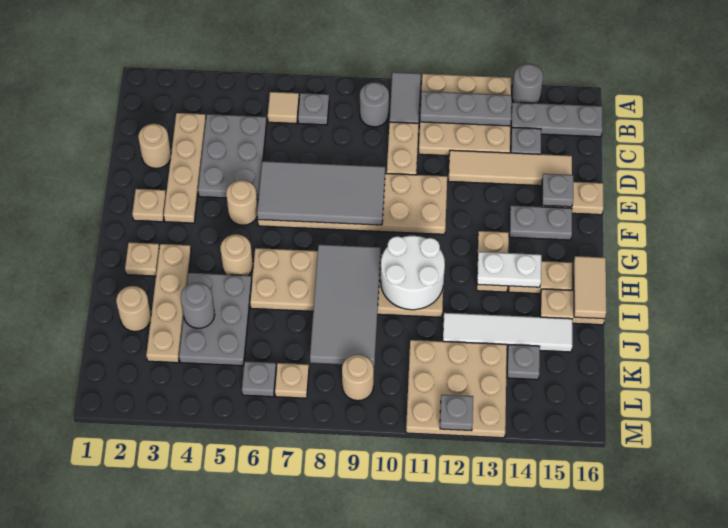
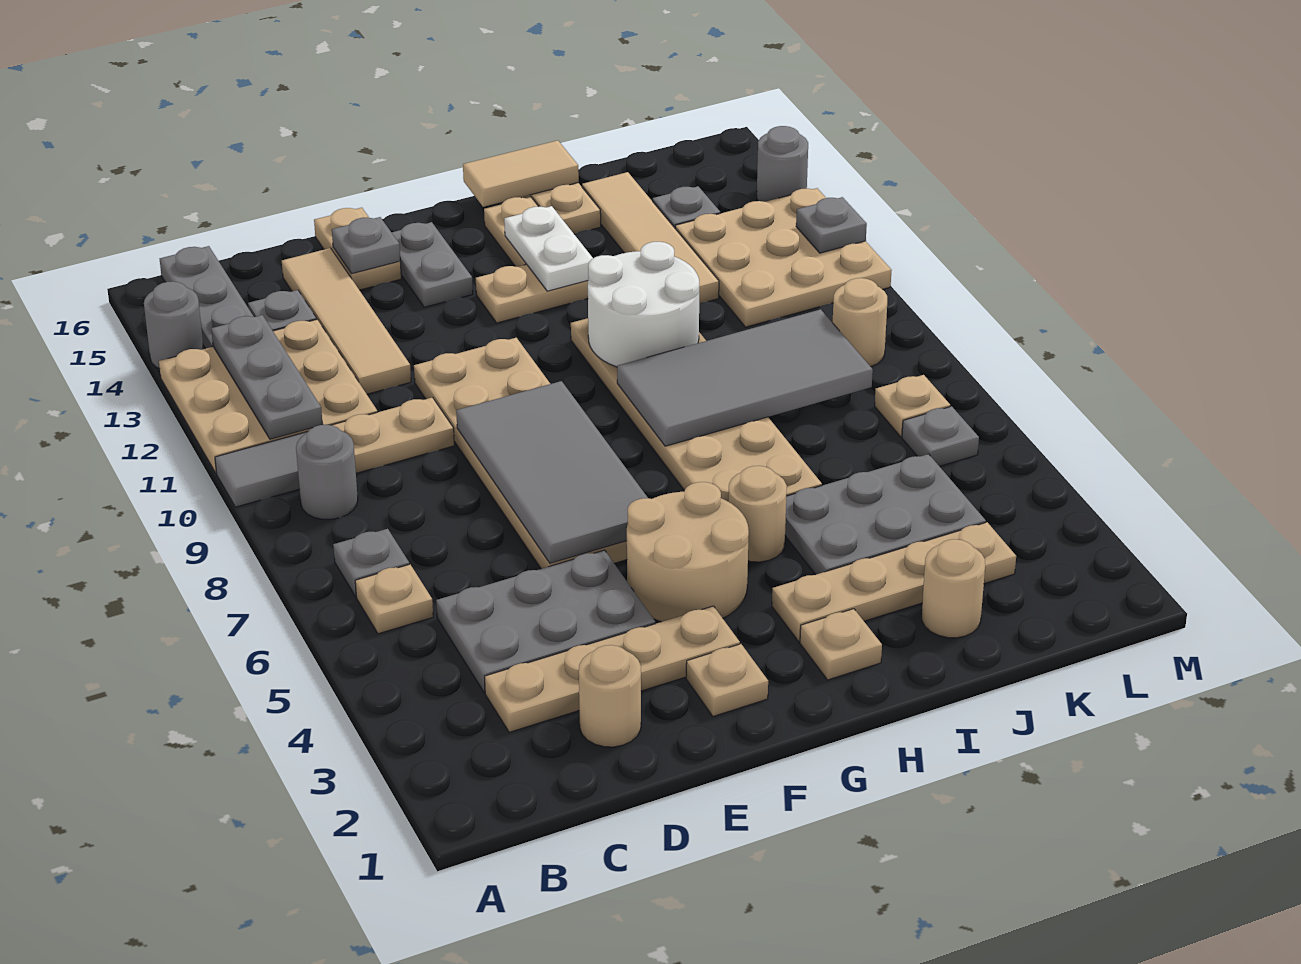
tan tile B6 level 1 -> tan plate B6 level 1
tan round brick F5 level 1 -> tan round brick F4:G5 level 1
grey round brick J4 level 2 -> grey round brick M14 level 1
white tile J12:J15 level 1 -> tan tile J12:J15 level 1

